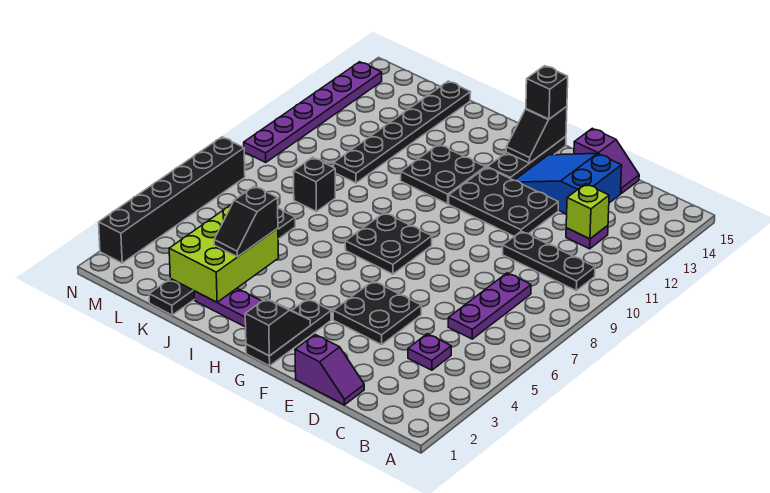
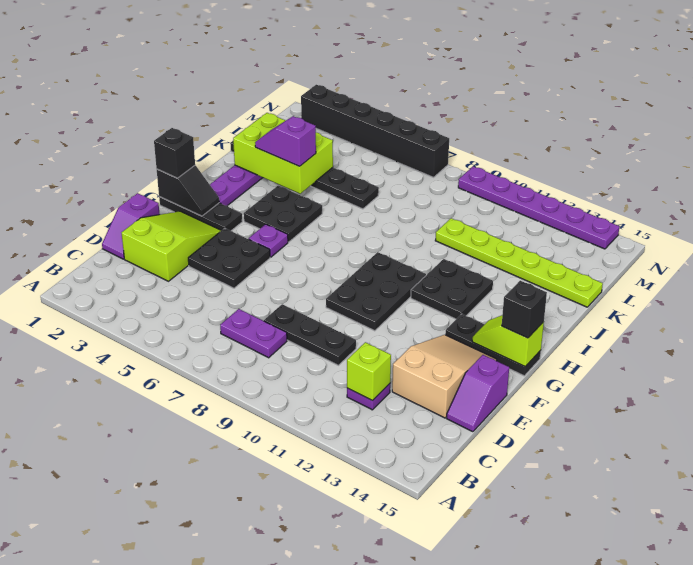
black plate B10:D10 level 1 -> black plate D8:D10 level 1
purple plate C4 level 1 -> purple plate G5 level 1
purple plate C6:C8 level 1 -> purple plate C7:C8 level 1
none -> lime slope D2:F3 level 1 top D
blue slope D13:F14 level 1 top D -> tan slope D13:F14 level 1 top D
black plate E11:G12 level 1 -> black plate F9:H10 level 1
black plate G7:H8 level 1 -> black plate H4:I5 level 1
black slope G14:G15 level 2 top 15 -> lime slope G14:G15 level 2 top 15
black slope J3:J4 level 3 top 4 -> purple slope J3:J4 level 3 top 4
black brick K8 level 1 -> black brick G1 level 3
black plate K10:K15 level 1 -> lime plate K10:K15 level 1

